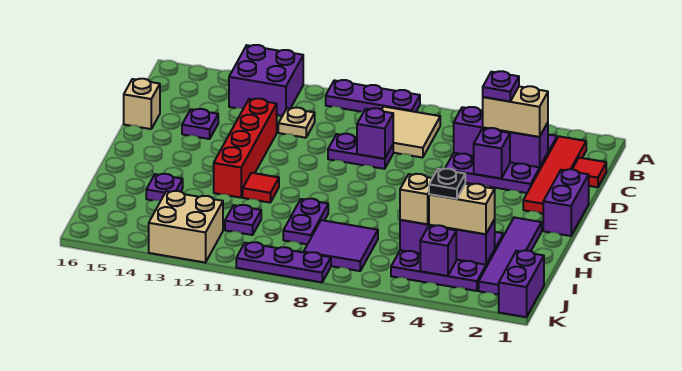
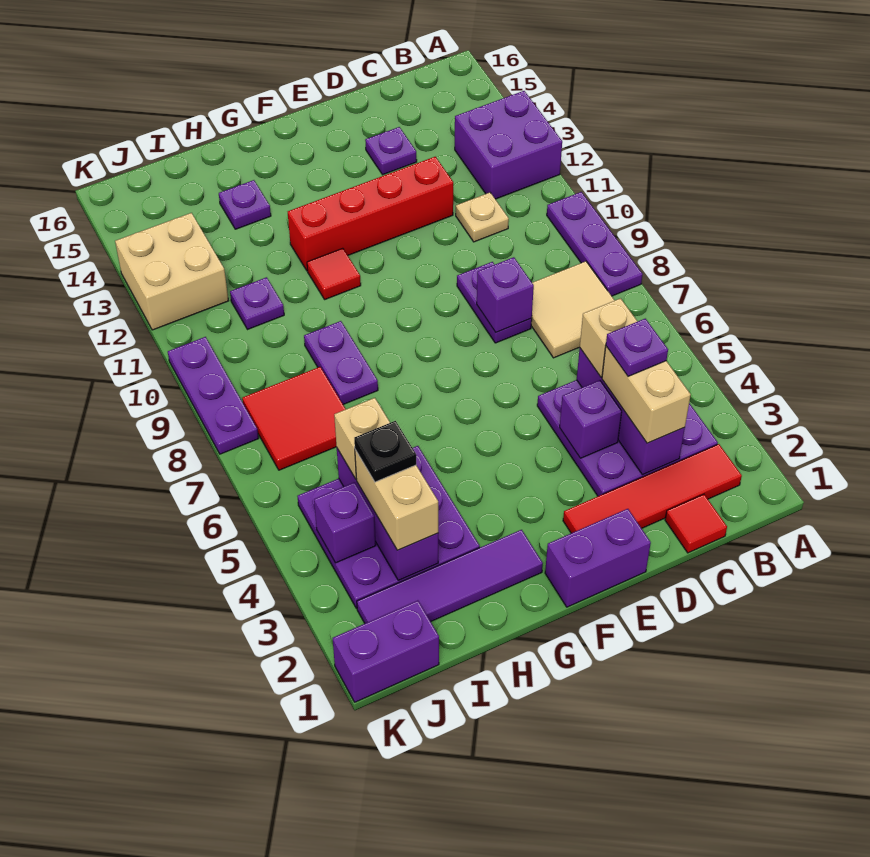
tan brick D16 level 1 -> tan brick C5 level 3
purple plate H9:I9 level 1 -> purple plate H8:H9 level 1
purple tile I7:J8 level 1 -> red tile I7:J8 level 1

